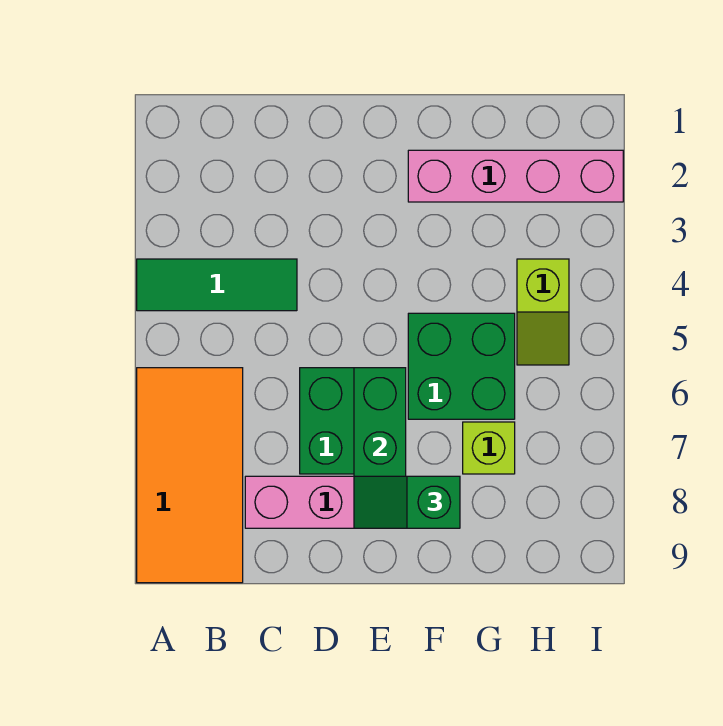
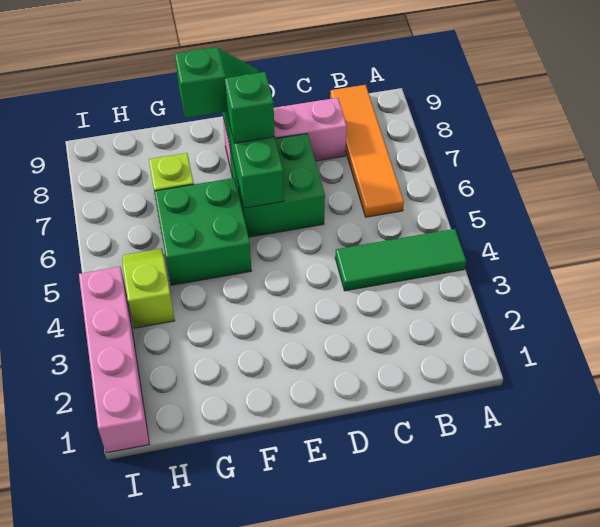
orange tile A6:B9 level 1 -> orange tile B6:B9 level 1
none -> green brick E7 level 3
pink brick F2:I2 level 1 -> pink brick I1:I4 level 1

